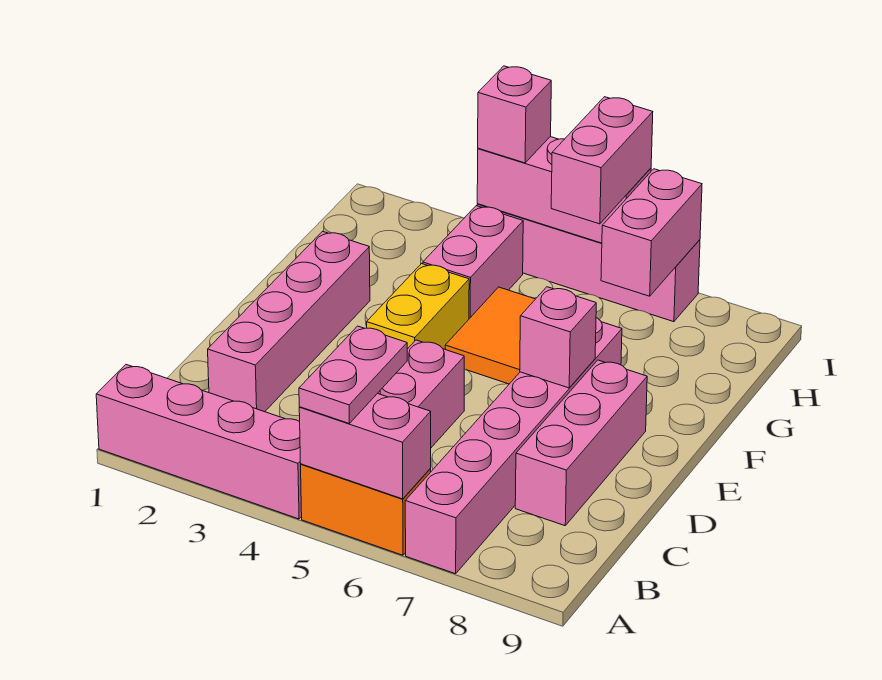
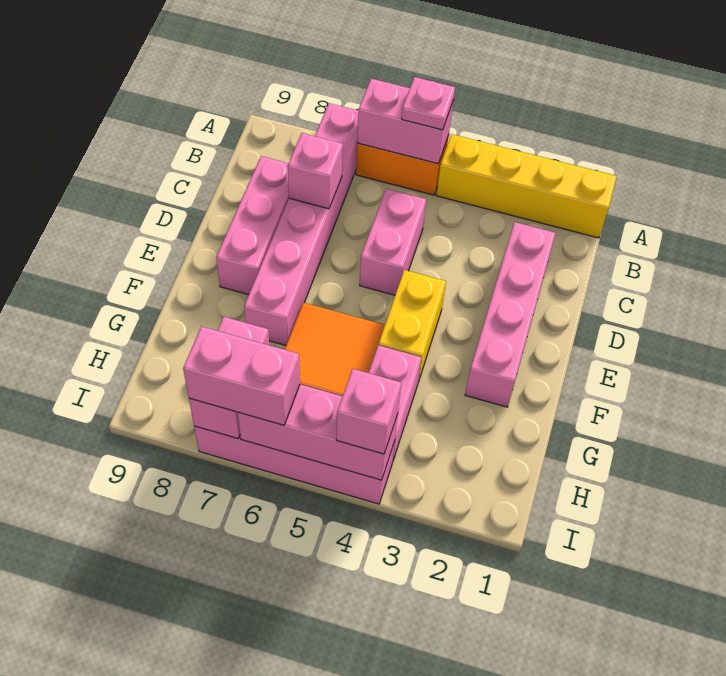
pink brick A1:A4 level 1 -> yellow brick A1:A4 level 1
pink plate A5:B5 level 3 -> pink plate A5 level 3
pink brick E7 level 2 -> pink brick C7 level 2
pink brick H6:I6 level 3 -> pink brick I6:I7 level 3

